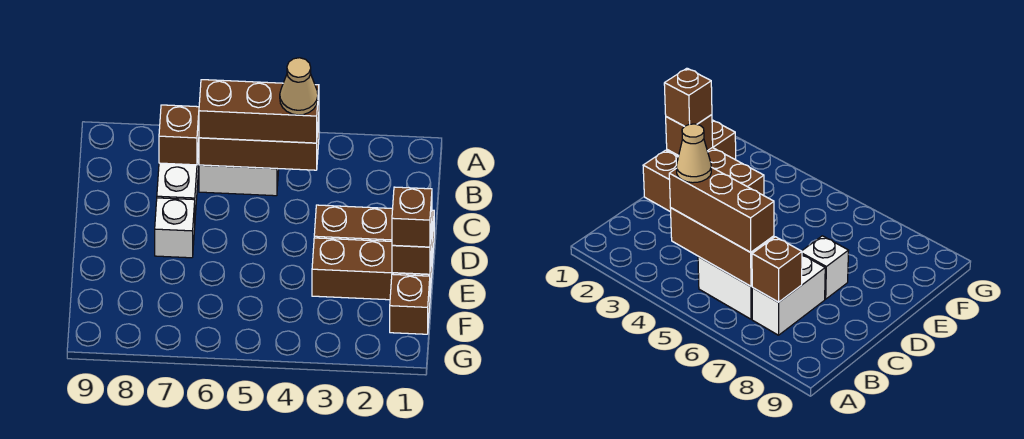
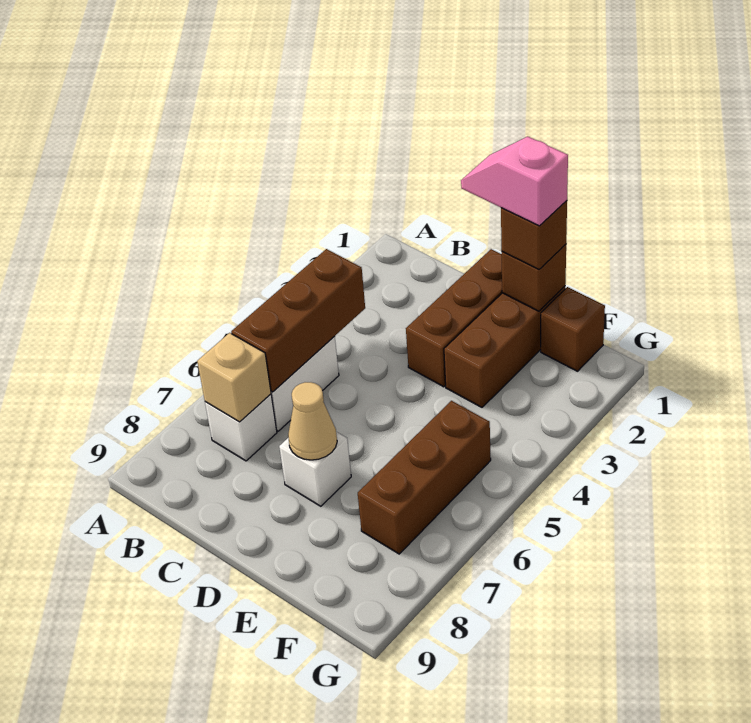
brown brick B4:B6 level 3 -> brown brick F5:F7 level 1
tan cone B4 level 4 -> tan cone D7 level 2
white brick B7:C7 level 1 -> white brick B7 level 1
brown brick B7 level 2 -> tan brick B7 level 2
none -> pink slope D1:E1 level 4 top E

